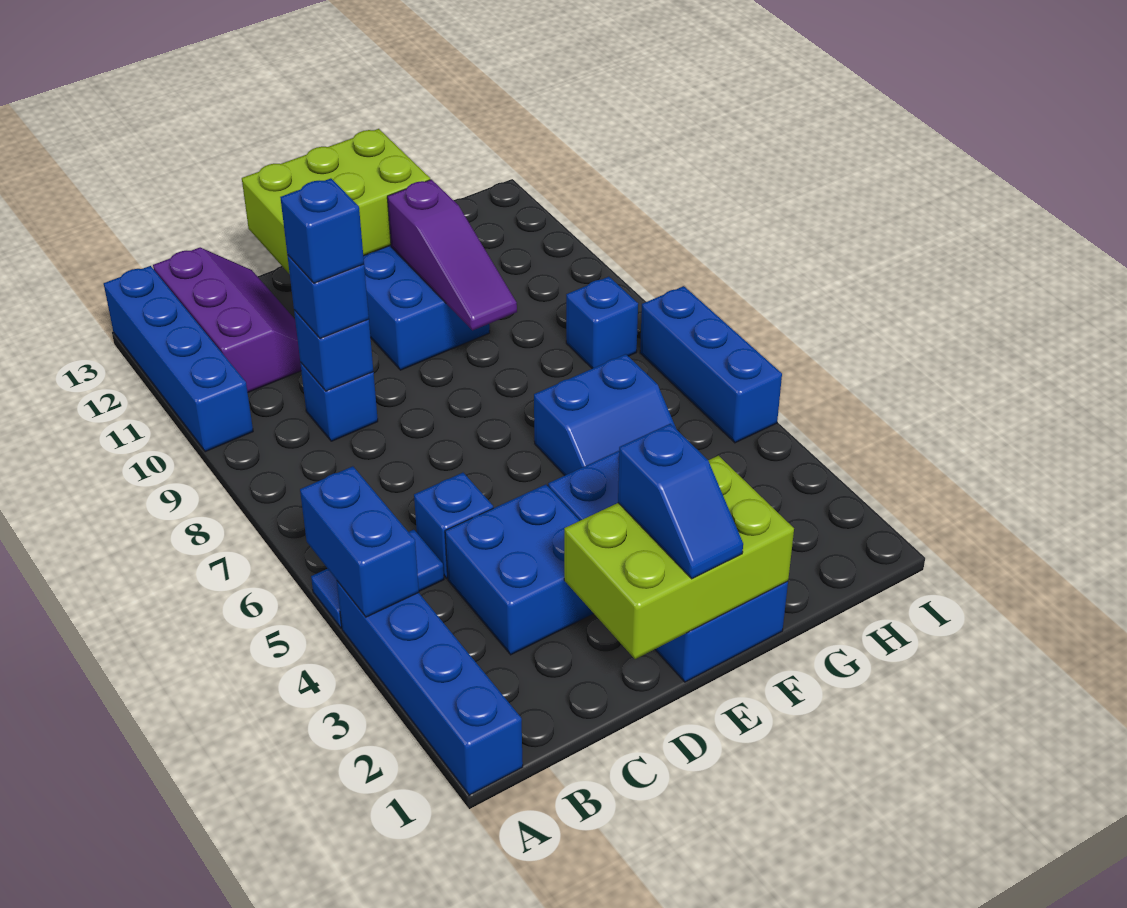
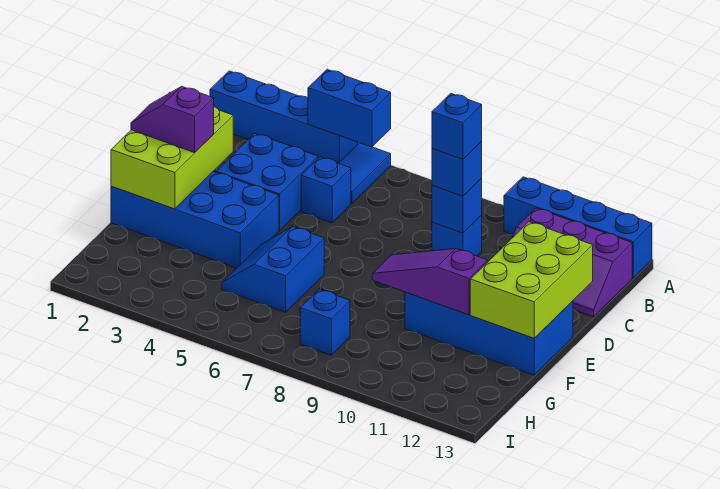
blue slope E1:E2 level 3 top 2 -> purple slope E1:E2 level 3 top 2
blue brick I5:I7 level 1 -> none

